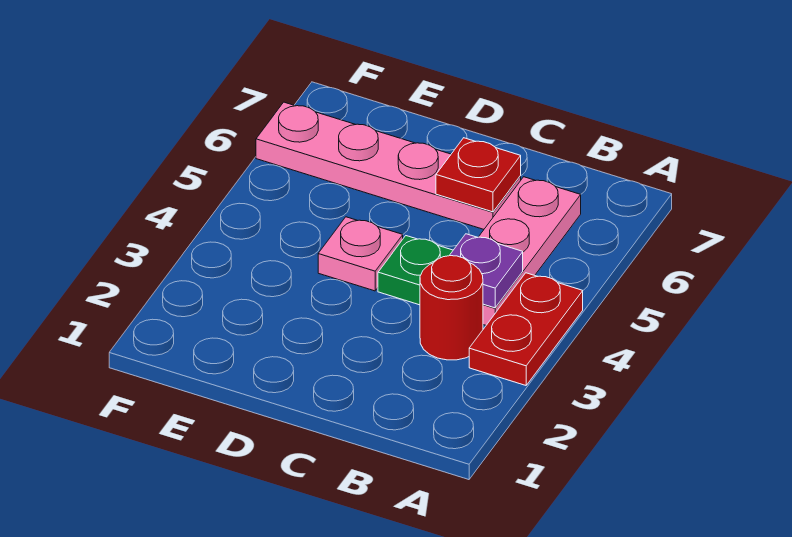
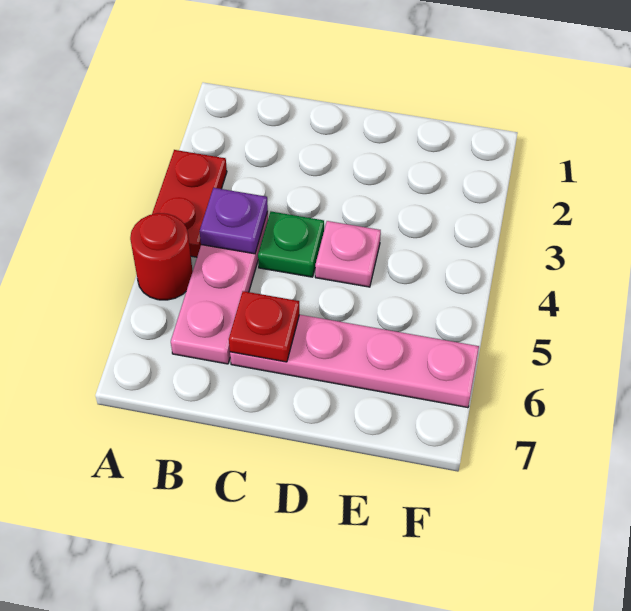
red round brick B3 level 1 -> red round brick A5 level 1

